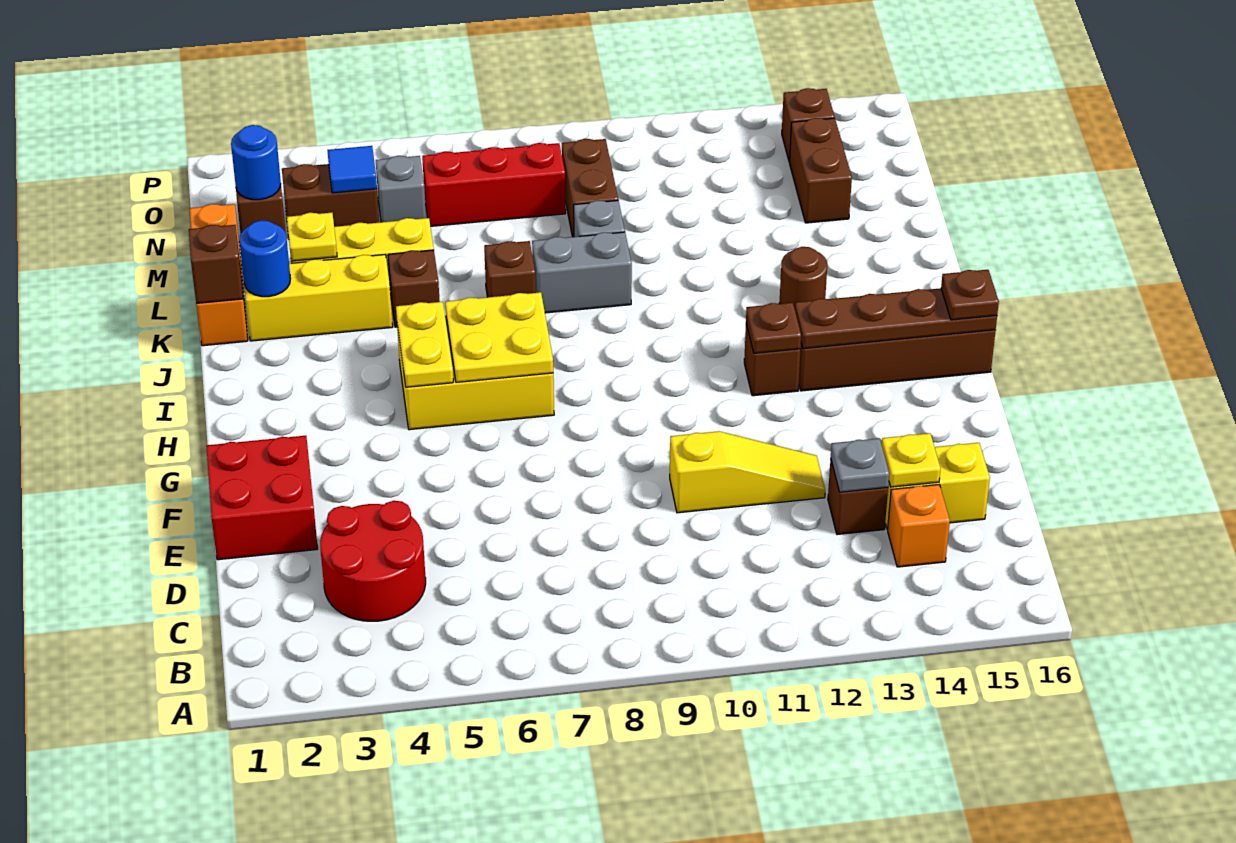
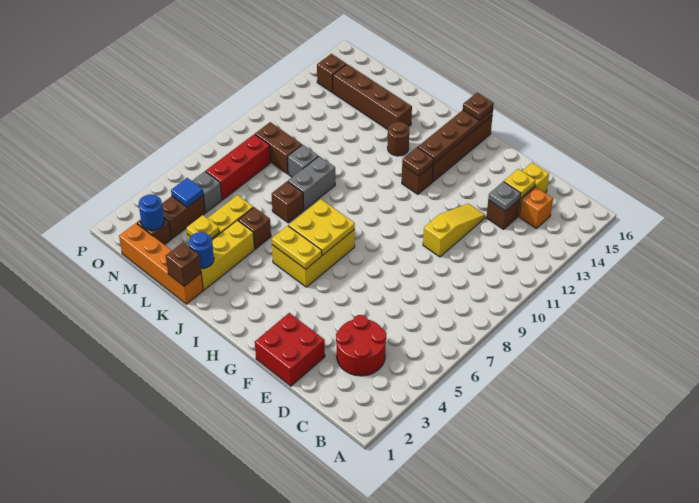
orange brick K1:M1 level 1 -> orange brick K1:N1 level 1
brown brick M14:N14 level 1 -> brown brick K14:N14 level 1

